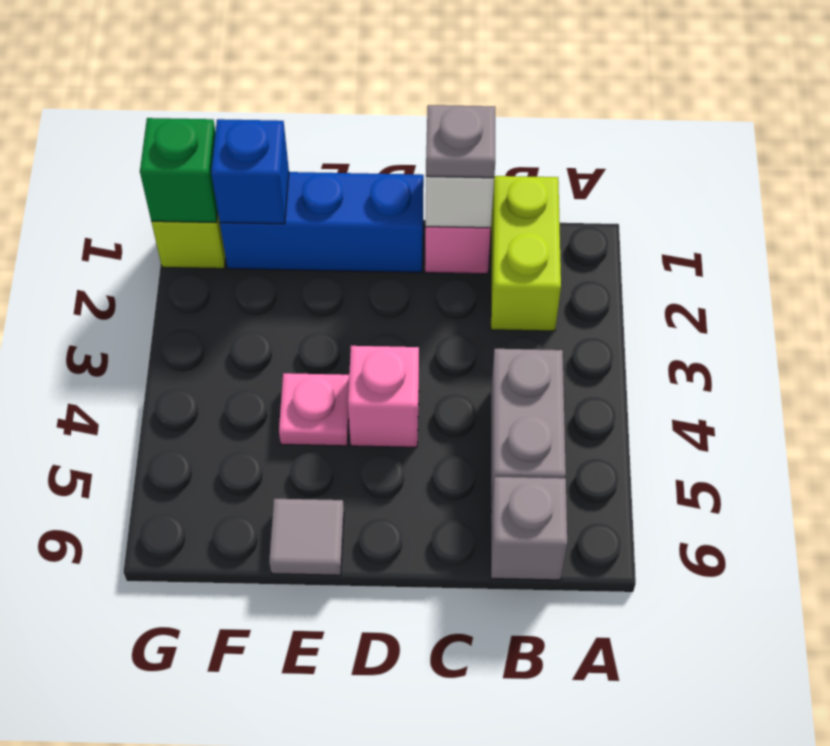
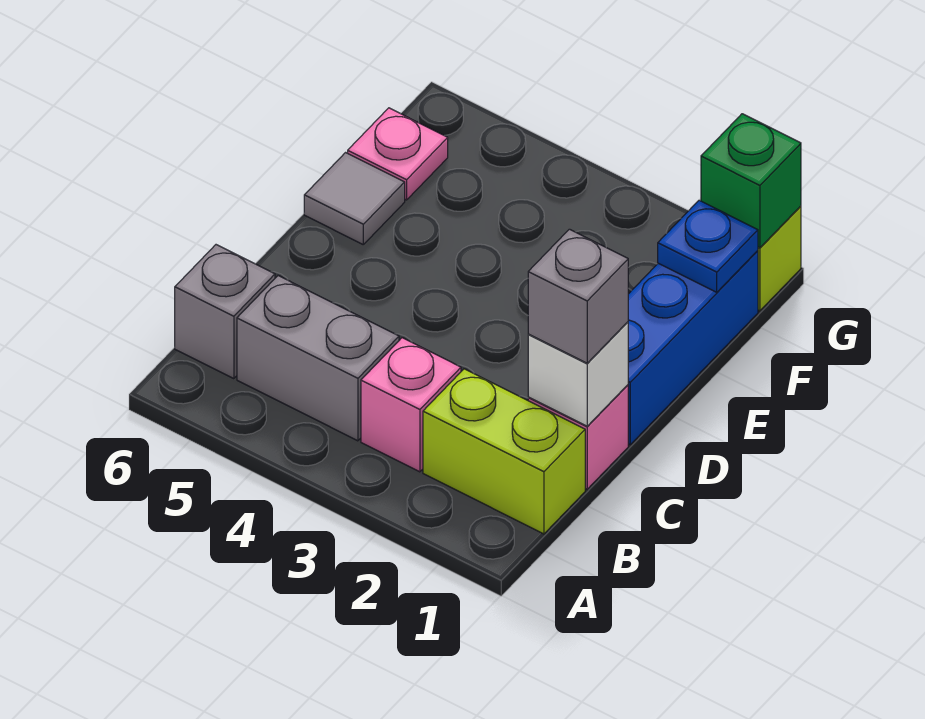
grey plate C1 level 3 -> grey brick C1 level 3
pink brick D4 level 1 -> pink brick B3 level 1
pink plate E4 level 1 -> pink plate F6 level 1
blue brick F1 level 2 -> blue plate F1 level 2

